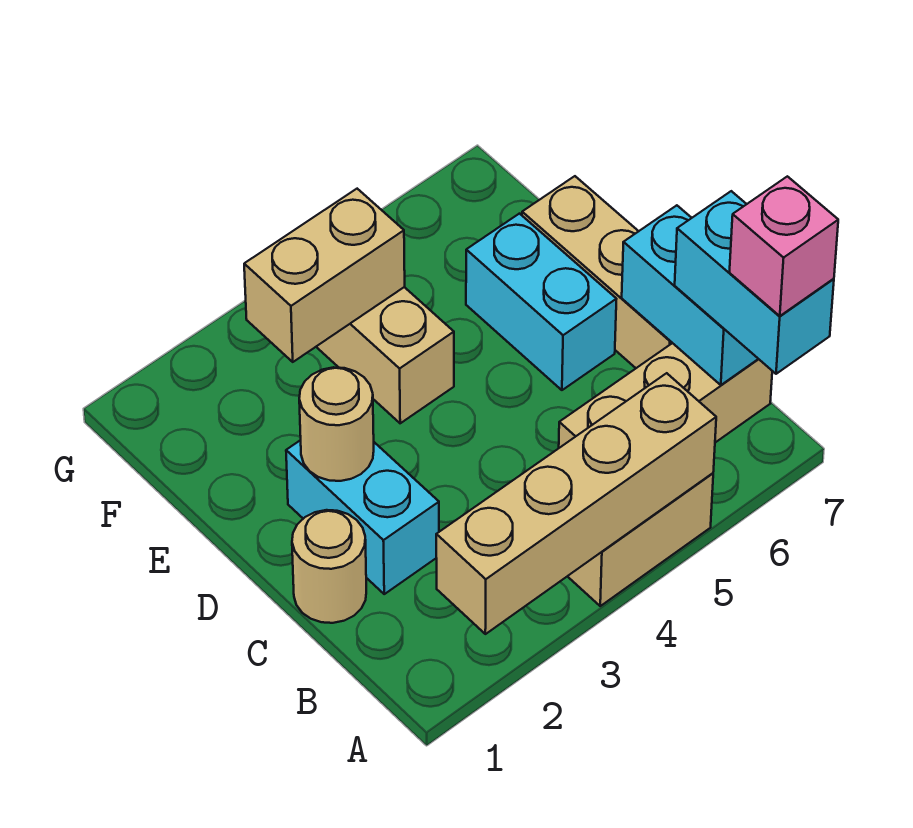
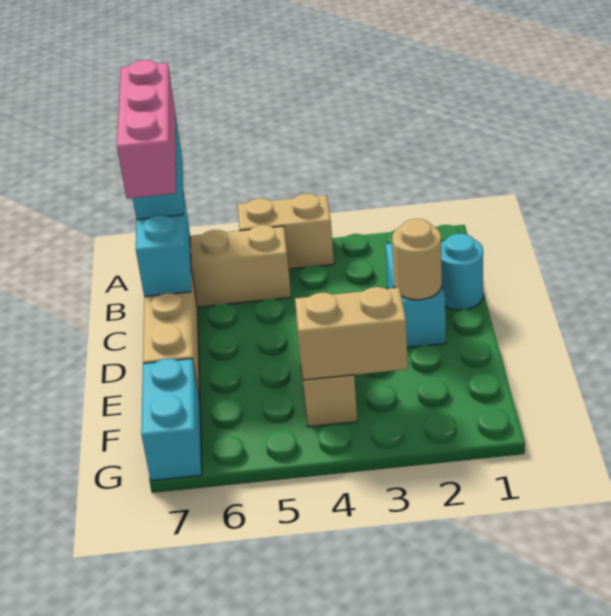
tan brick A2:A5 level 2 -> none
pink brick A7 level 4 -> pink brick A7:C7 level 4
tan round brick C1 level 1 -> cyan round brick C1 level 1
cyan brick D6:E6 level 1 -> cyan brick F7:G7 level 1

